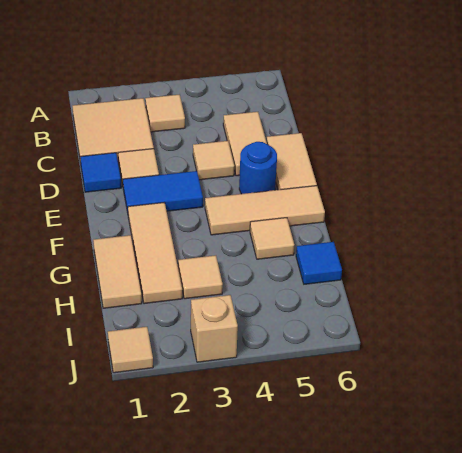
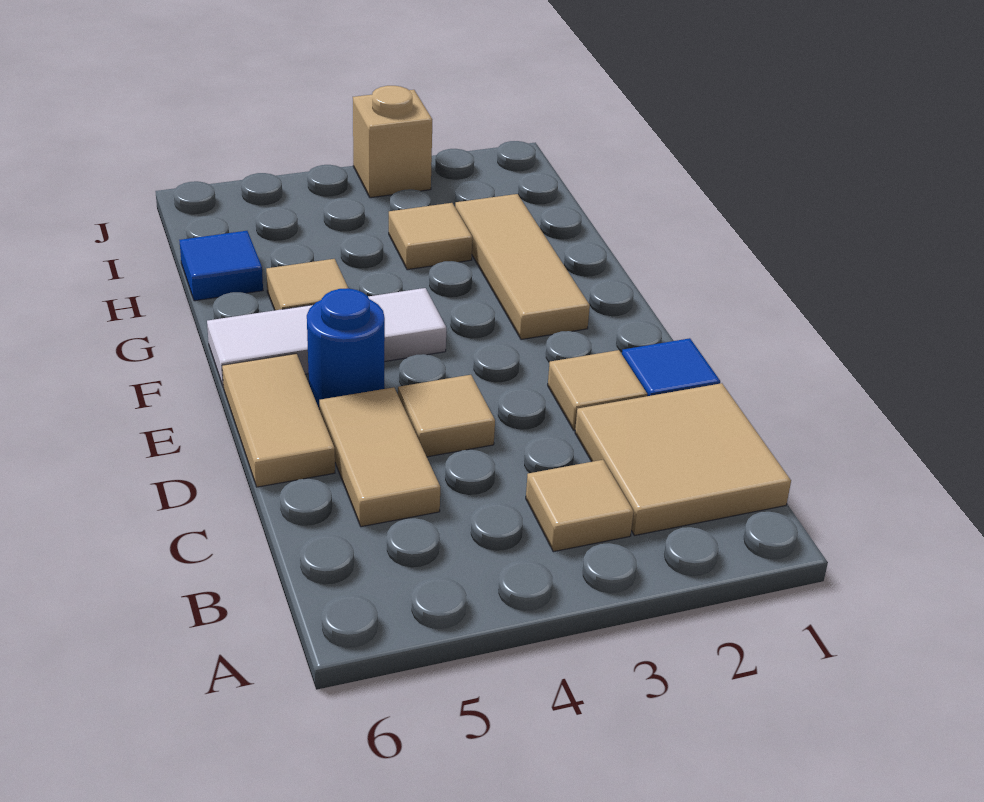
blue tile E2:E3 level 1 -> none
tan tile F4:F6 level 1 -> white tile F4:F6 level 1
tan tile G1:H1 level 1 -> none
tan tile J1 level 1 -> none

